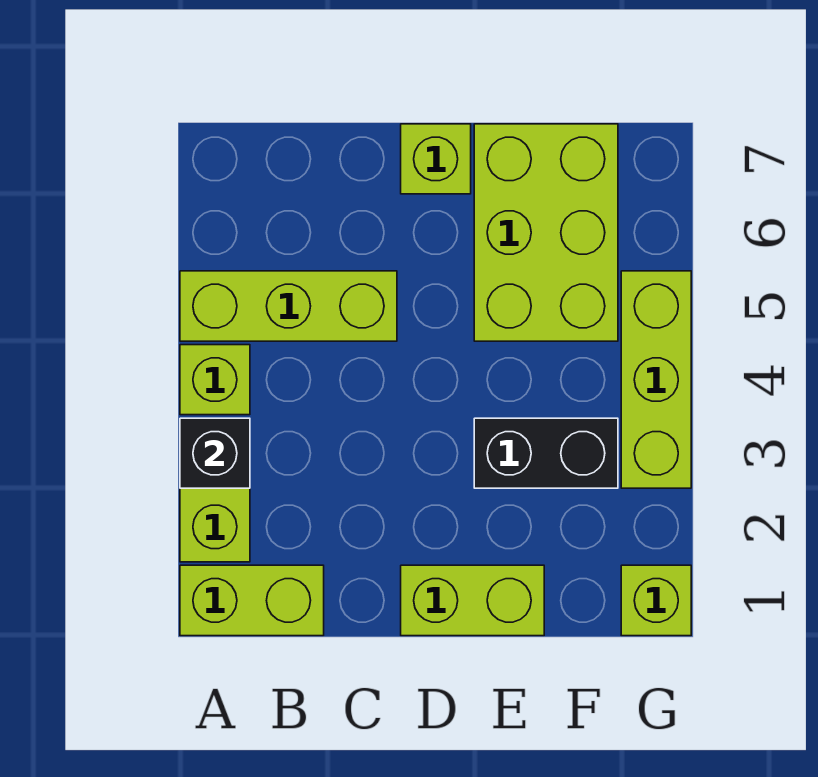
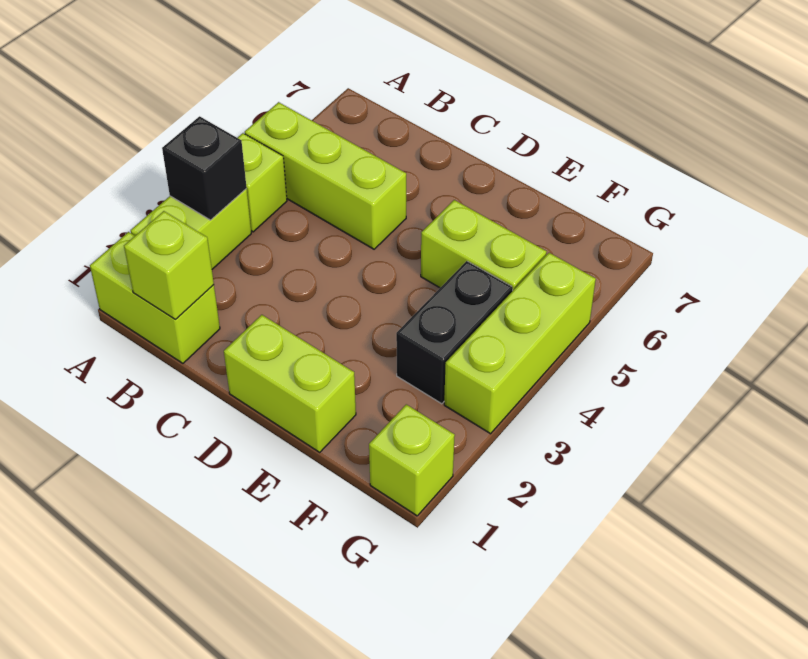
lime brick D7 level 1 -> lime brick B1 level 2
black brick E3:F3 level 1 -> black brick F3:F4 level 1
lime brick E5:F7 level 1 -> lime brick E5:F5 level 1

